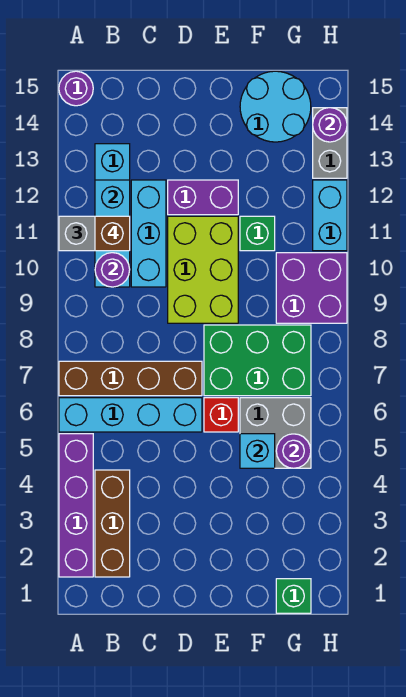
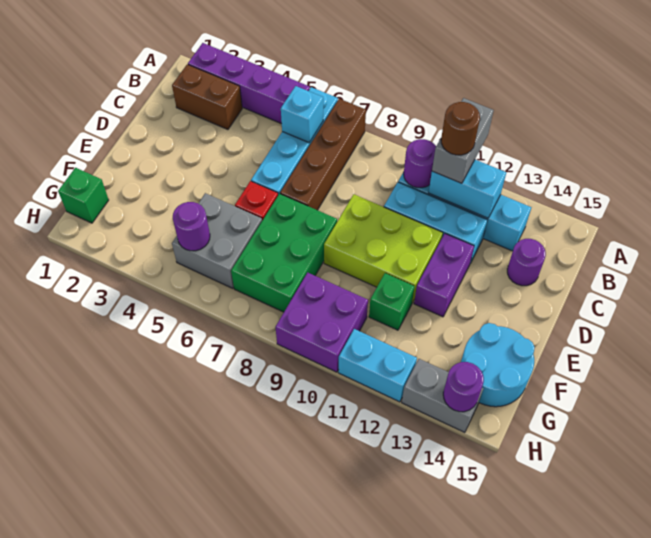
purple round brick A15 level 1 -> purple round brick C14 level 1
brown brick B2:B4 level 1 -> brown brick B2:B3 level 1
brown brick B11 level 4 -> brown round brick B11 level 4
cyan brick F5 level 2 -> cyan brick B6 level 2

